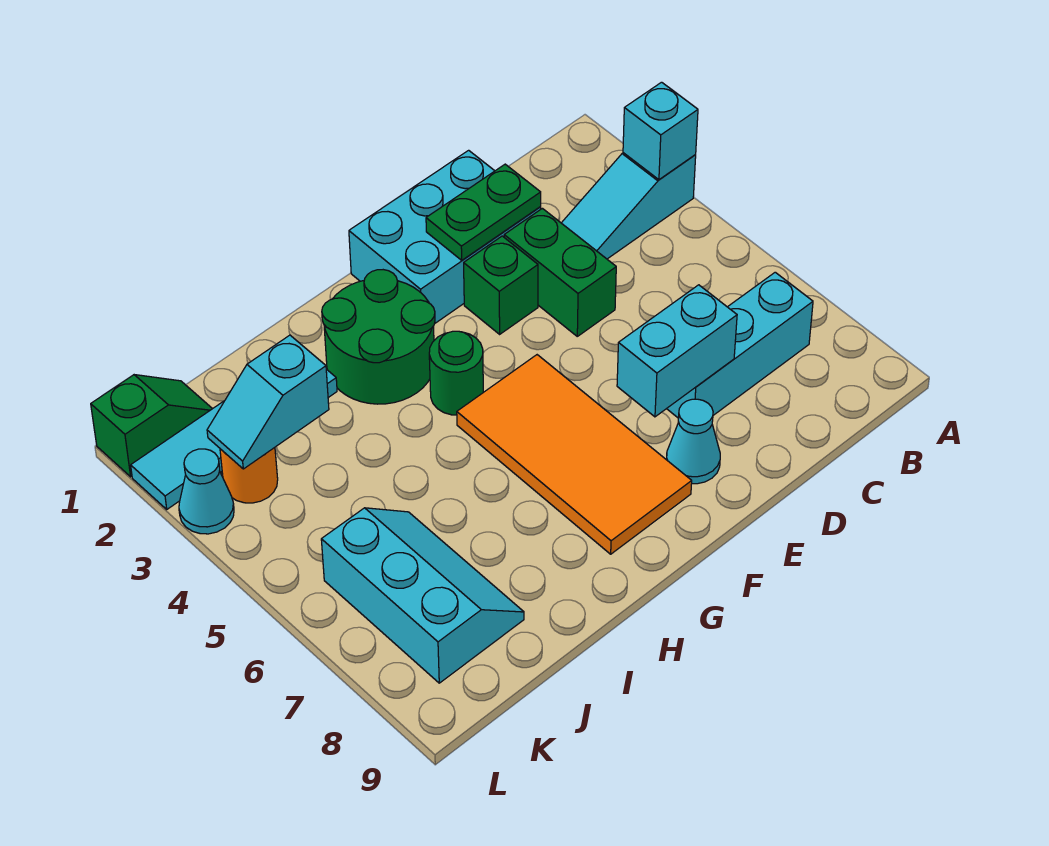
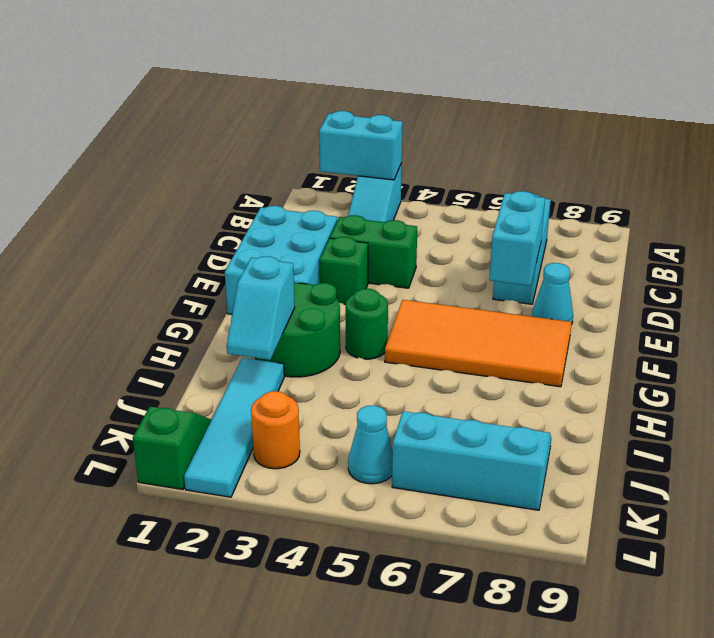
cyan brick A3 level 2 -> cyan brick A2:A3 level 2
green plate D2:E2 level 2 -> none
cyan slope J3:K3 level 2 top J -> cyan slope H2:I2 level 2 top H
cyan cone L3 level 1 -> cyan cone K5 level 1

